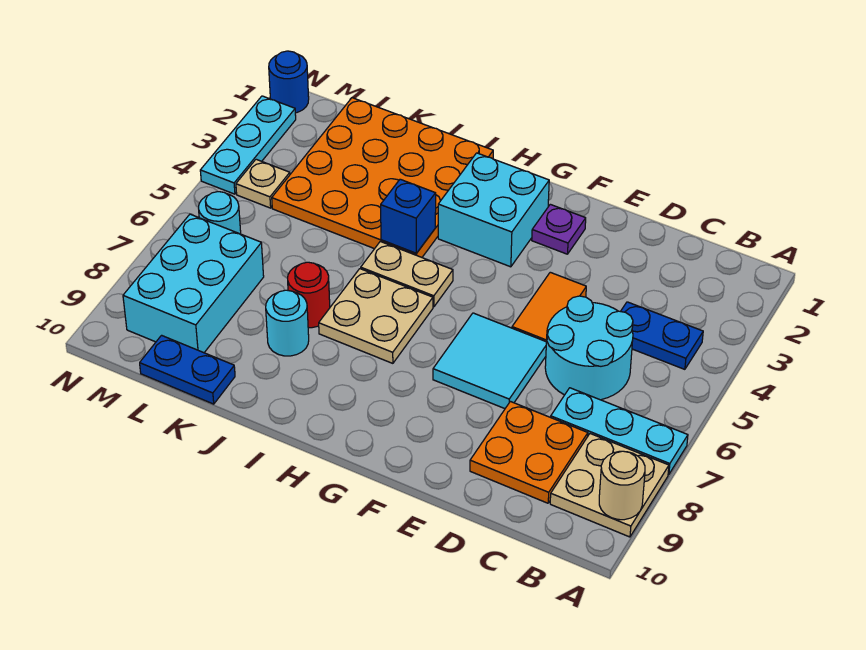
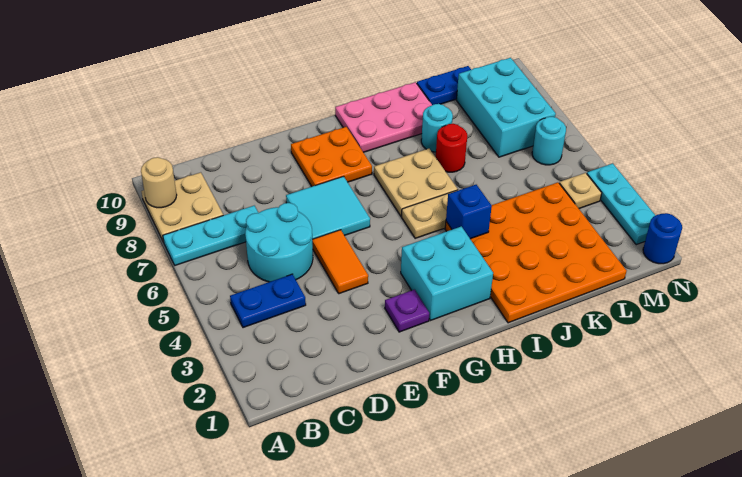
orange plate C8:D9 level 1 -> orange plate F8:G9 level 1
none -> pink plate H9:J10 level 1

